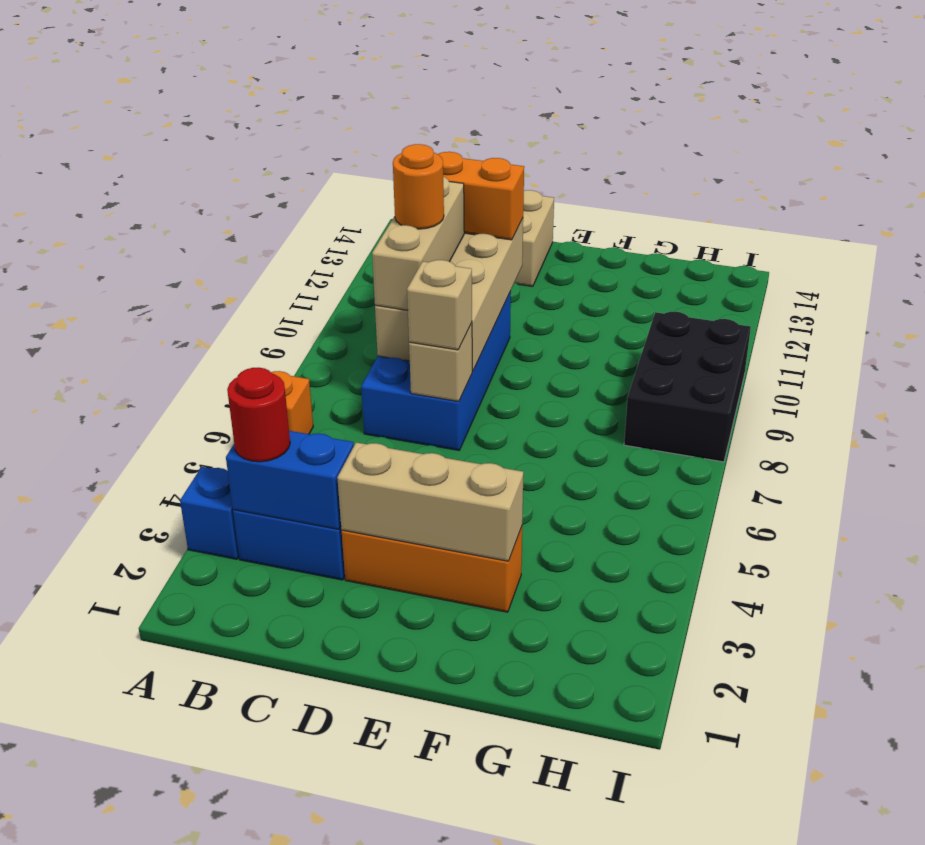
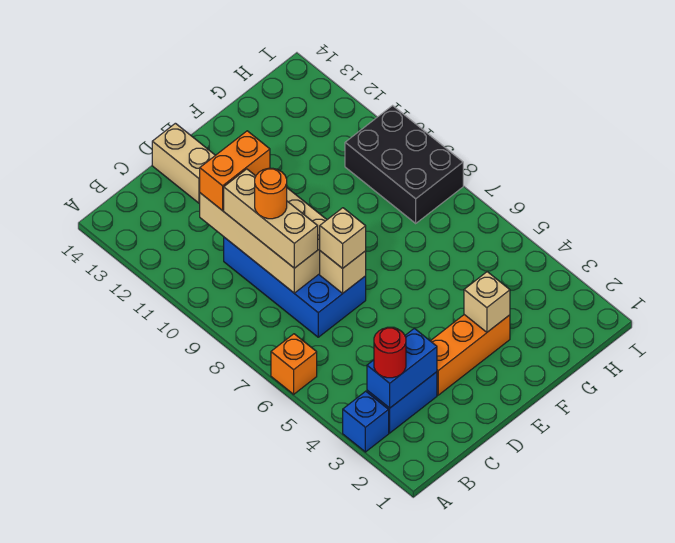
tan brick D3:F3 level 2 -> tan brick F3 level 2

